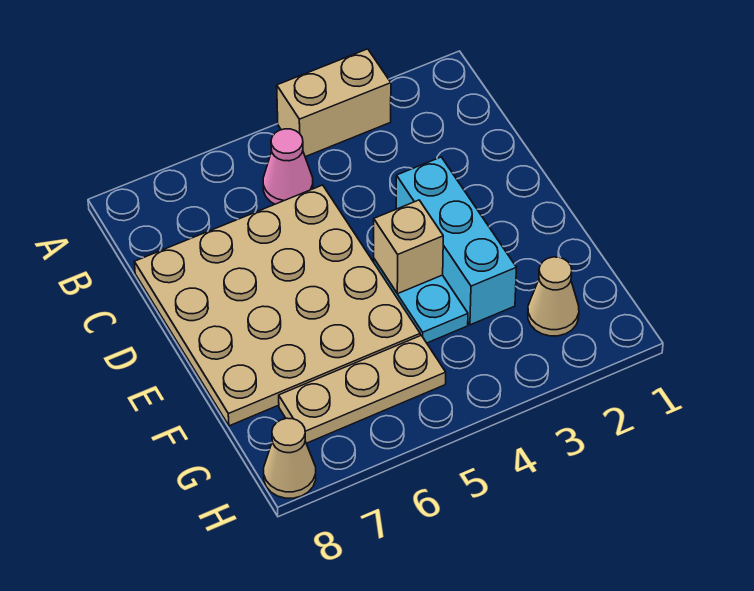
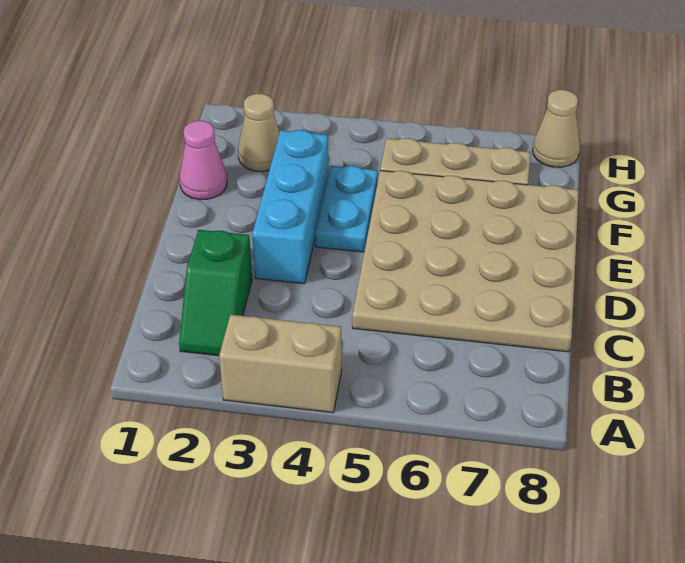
none -> green slope B2:C2 level 1 top C
pink cone B5 level 1 -> pink cone F1 level 1
tan brick E4 level 2 -> none

